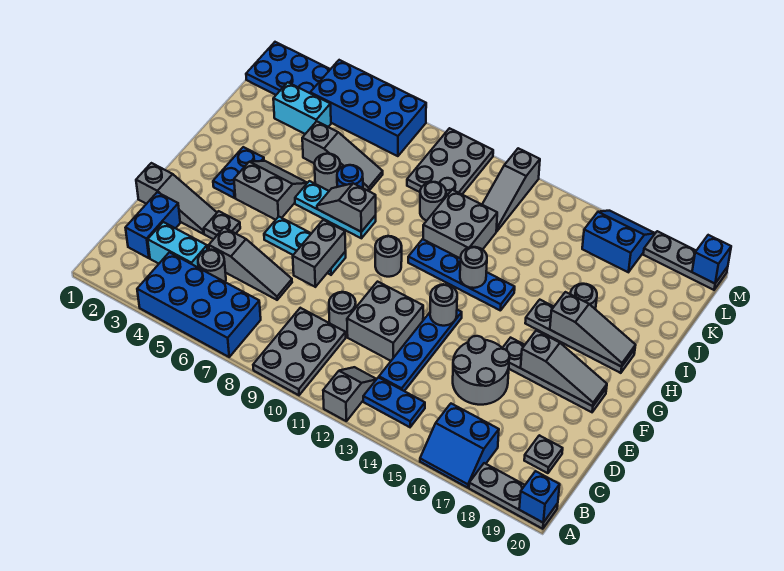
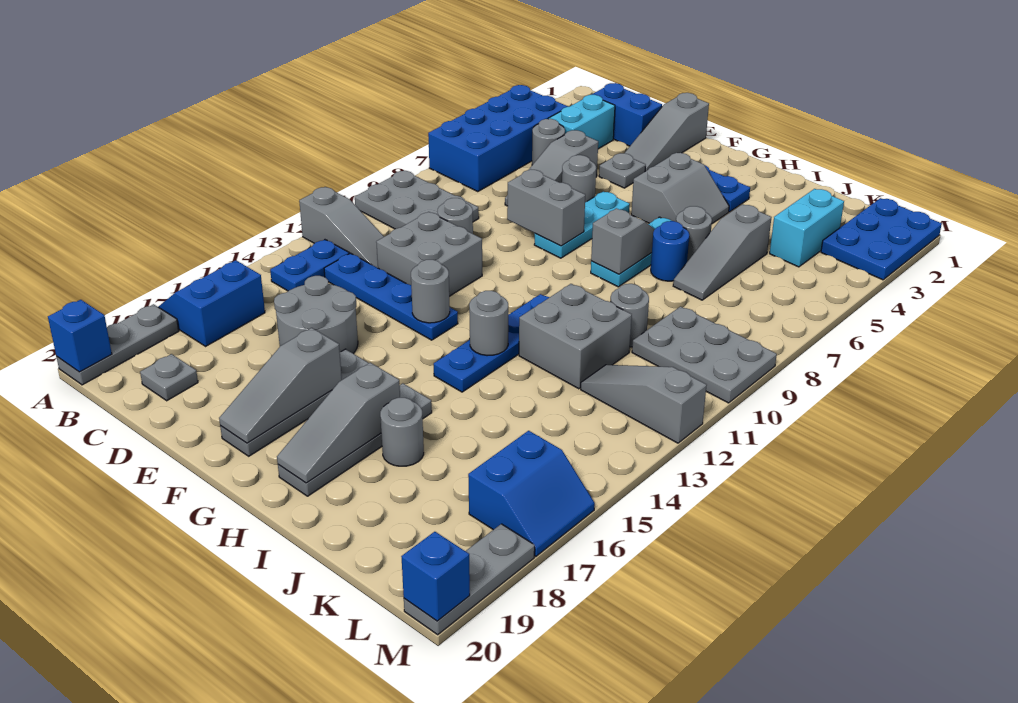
grey slope A12:B12 level 1 top A -> grey slope A12:C12 level 1 top A
grey round brick G10 level 1 -> grey round brick E6 level 1
blue brick L4:M7 level 1 -> none

